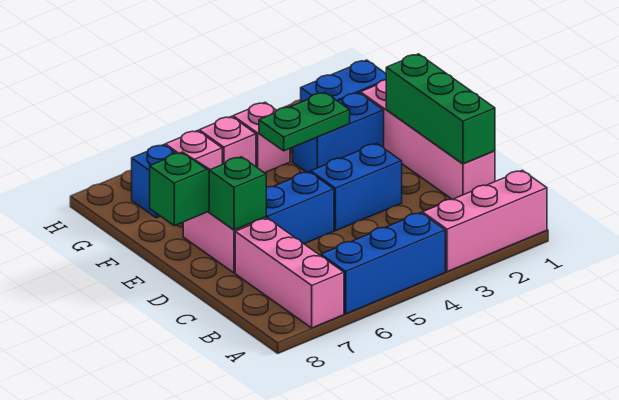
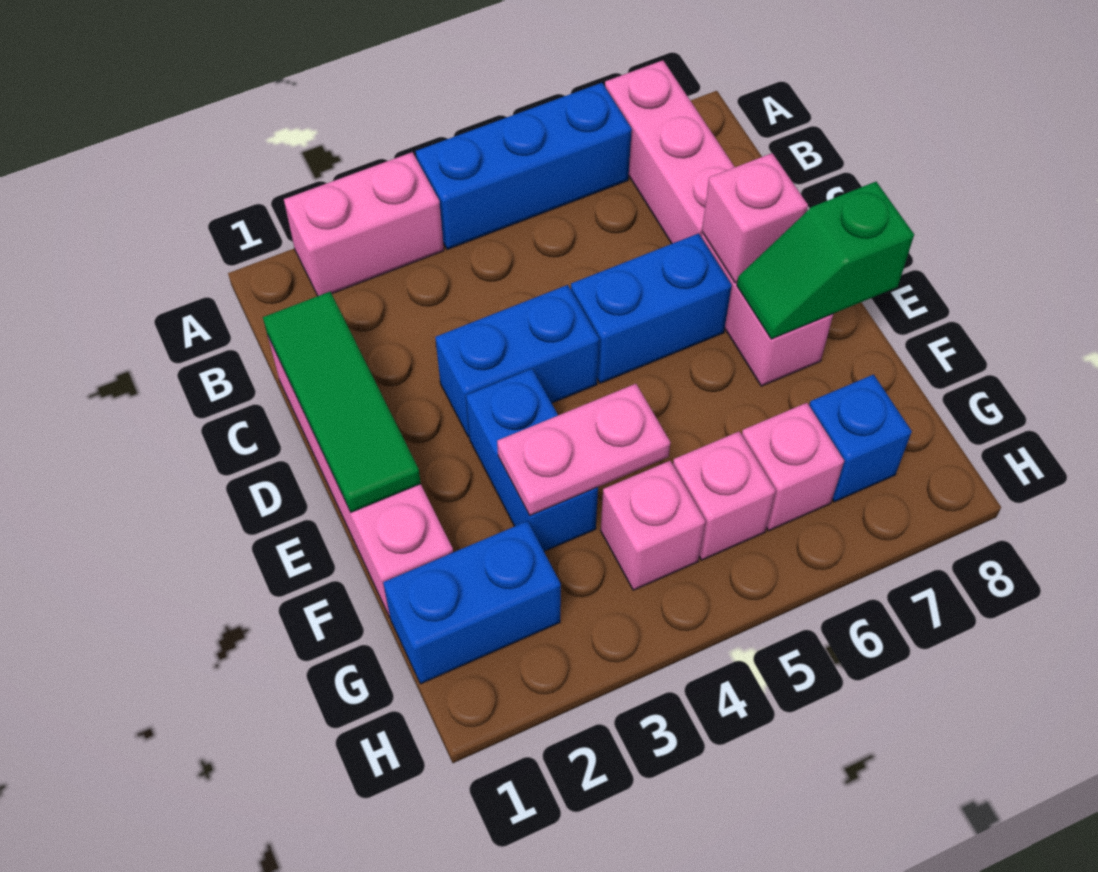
pink brick A1:A3 level 1 -> pink brick A2:A3 level 1
green brick C1:E1 level 2 -> green tile C1:E1 level 2
green brick D7 level 2 -> pink brick D7 level 2
blue brick F2:F3 level 1 -> blue brick E3:F3 level 1
green plate F3:F4 level 2 -> pink plate F3:F4 level 2

